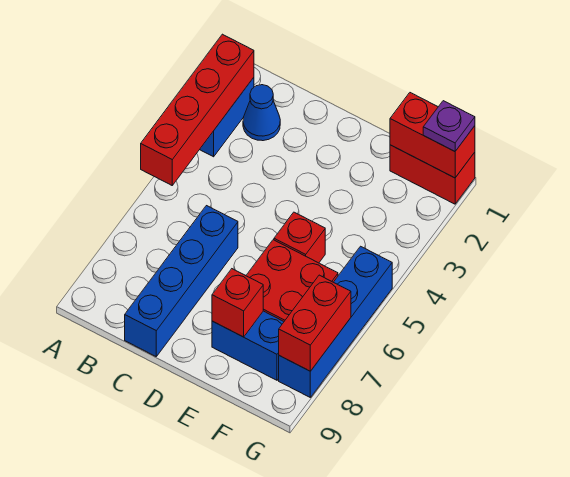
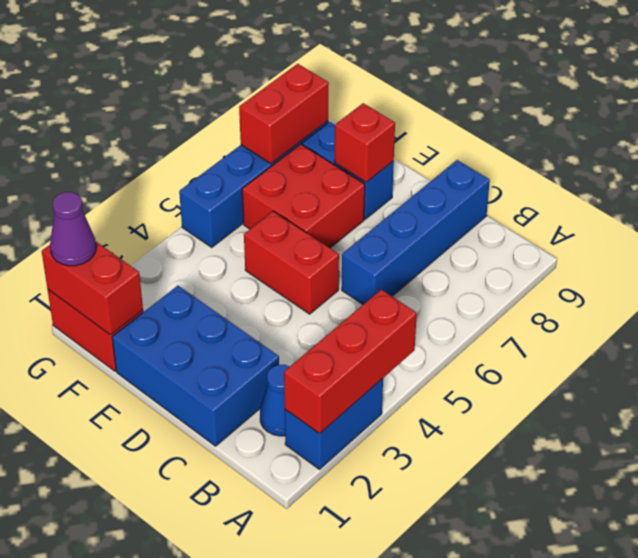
red brick A2:A5 level 2 -> red brick A2:A4 level 2
none -> blue brick C1:E2 level 1
red brick E5 level 1 -> red brick D5:E5 level 1
purple plate G1 level 3 -> purple cone G1 level 3

